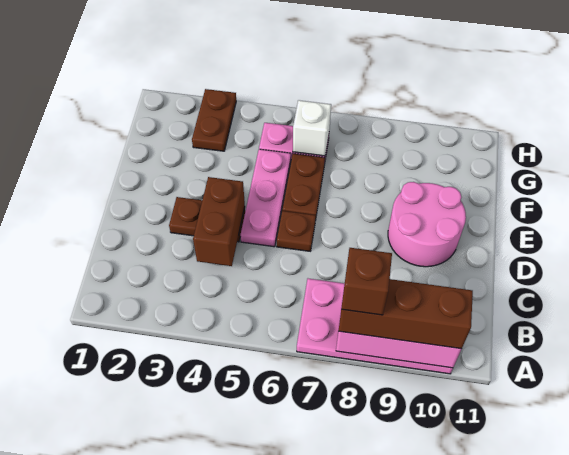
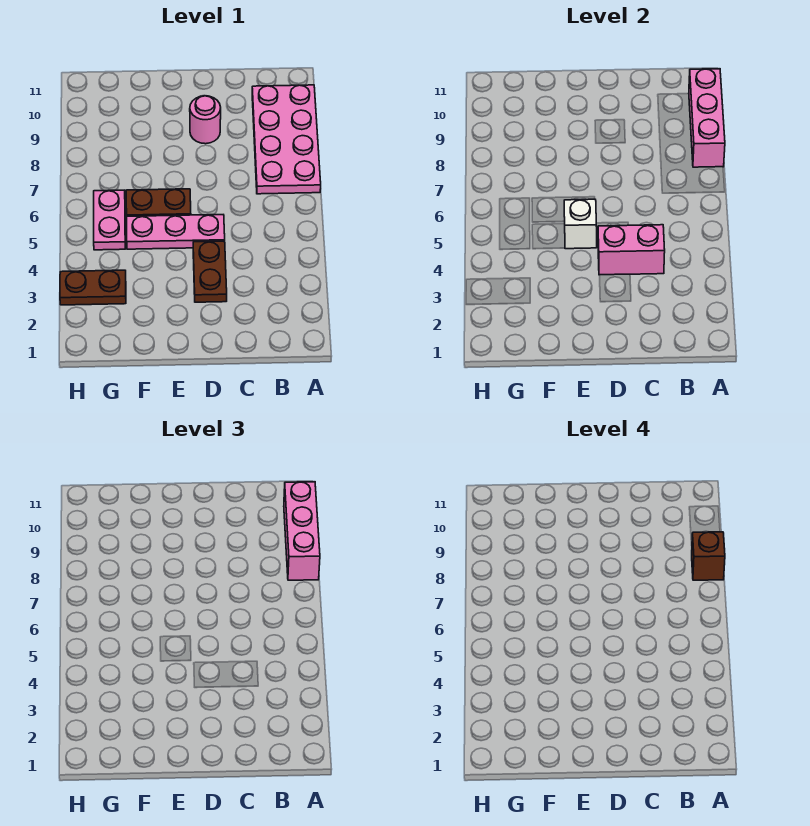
brown brick A8:A10 level 3 -> pink brick A8:A10 level 3
brown brick C4:D4 level 2 -> pink brick C4:D4 level 2
brown plate D6 level 1 -> none
pink round brick D9:E10 level 1 -> pink round brick D9 level 1
white brick G6 level 2 -> white brick E5 level 2

